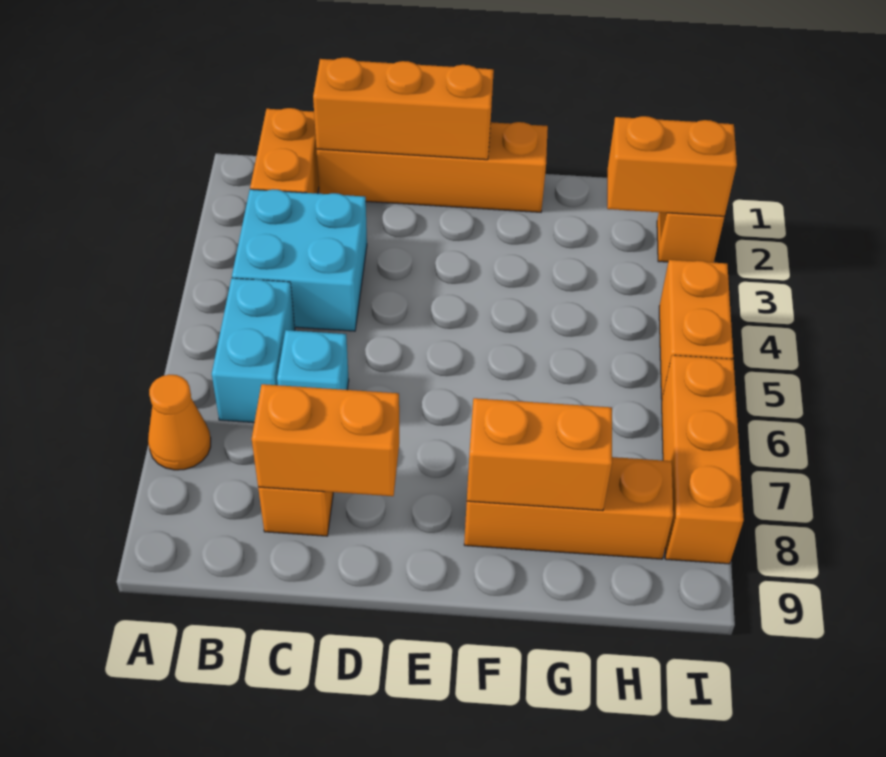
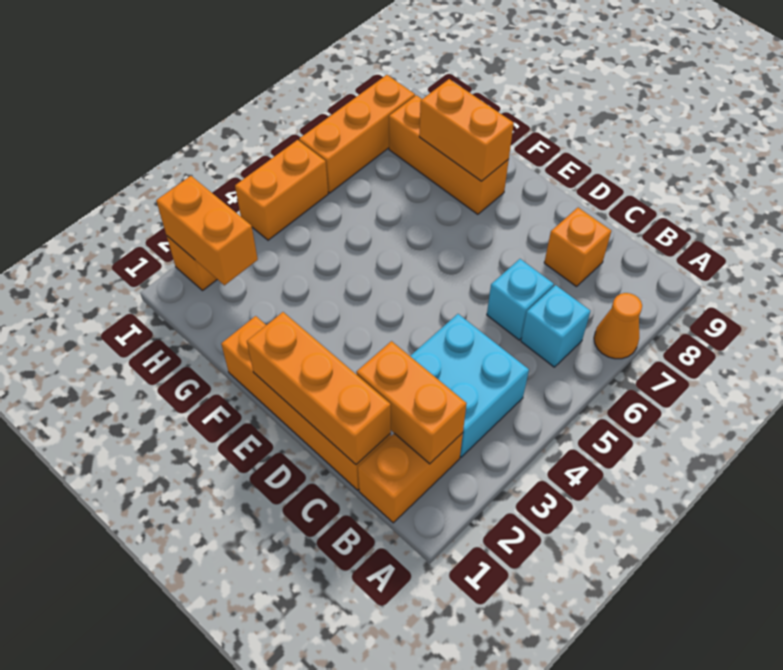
cyan brick B5:B6 level 1 -> cyan brick B6 level 1
orange brick C8:D8 level 2 -> orange brick B2:C2 level 2

